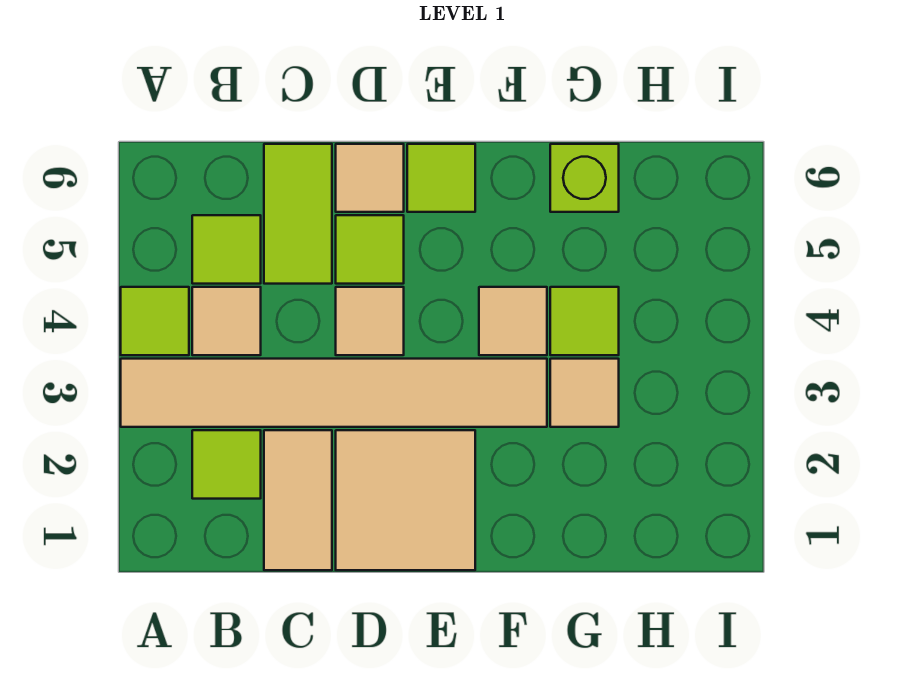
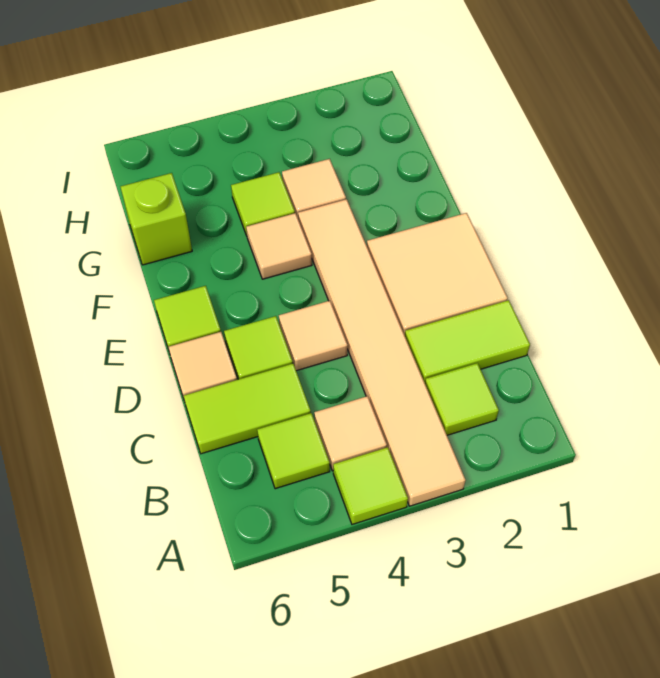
tan tile C1:C2 level 1 -> lime tile C1:C2 level 1

